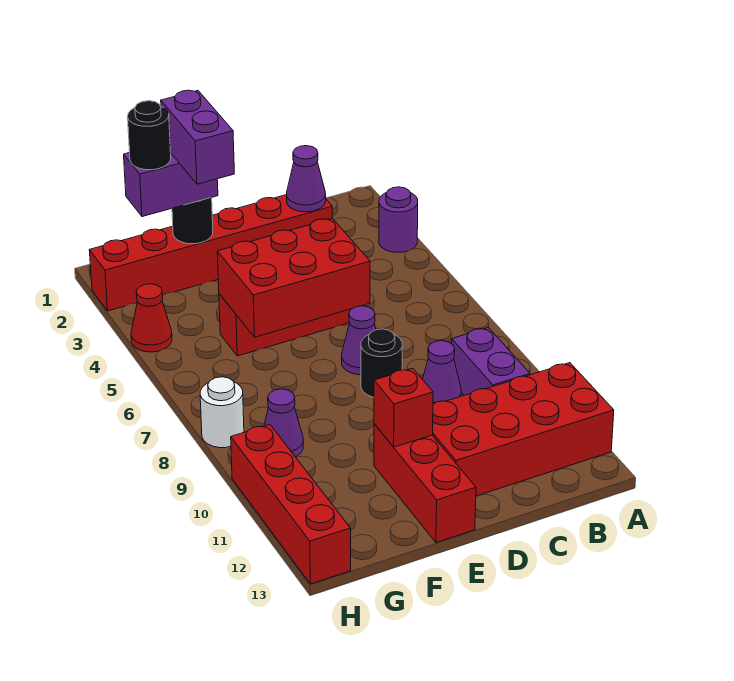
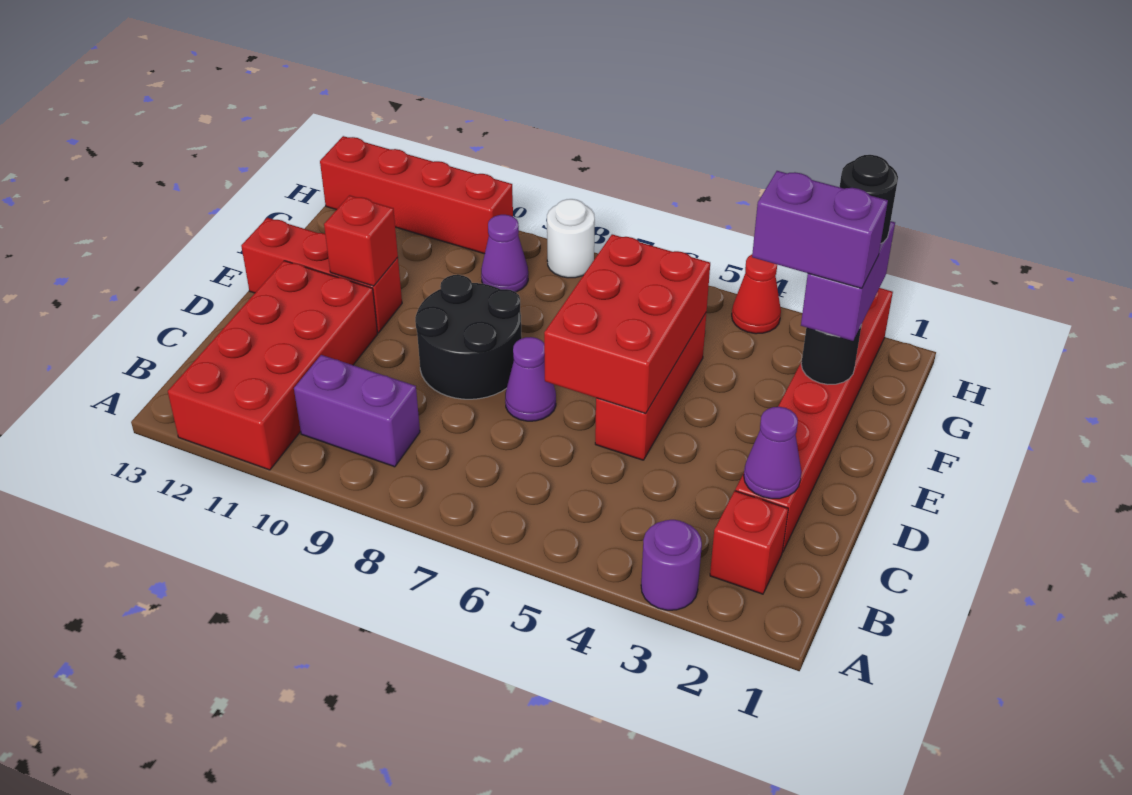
none -> red brick B2 level 1
purple cone C9 level 1 -> none
black round brick D8 level 1 -> black round brick D8:E9 level 1

